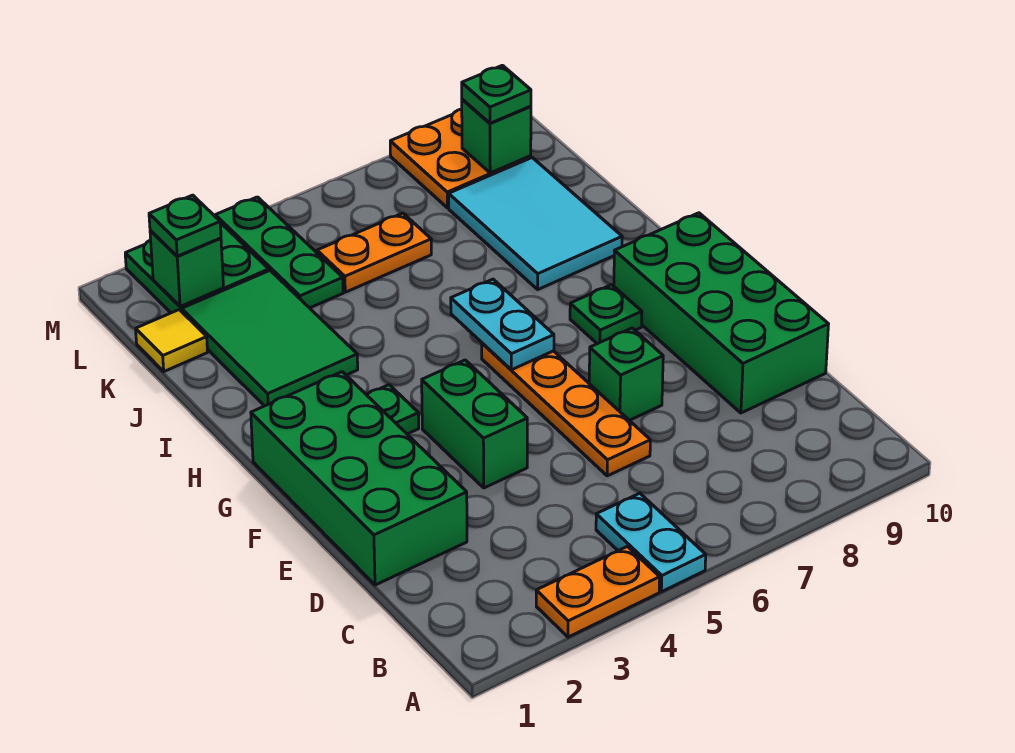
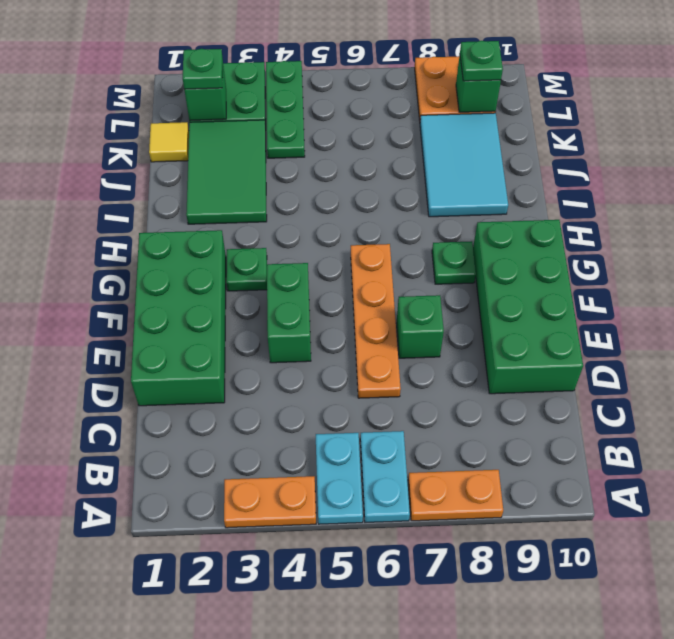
cyan plate G6:H6 level 2 -> cyan plate A6:B6 level 1
orange plate K5:K6 level 1 -> orange plate A7:A8 level 1

